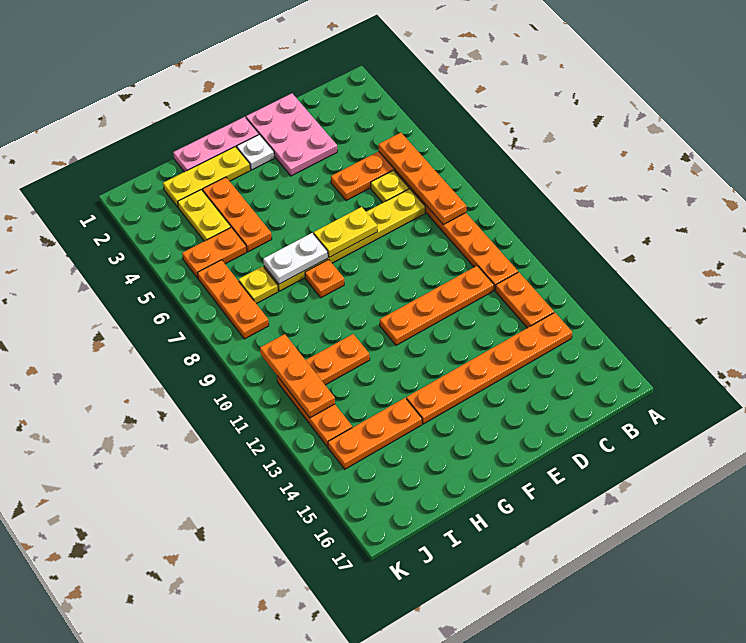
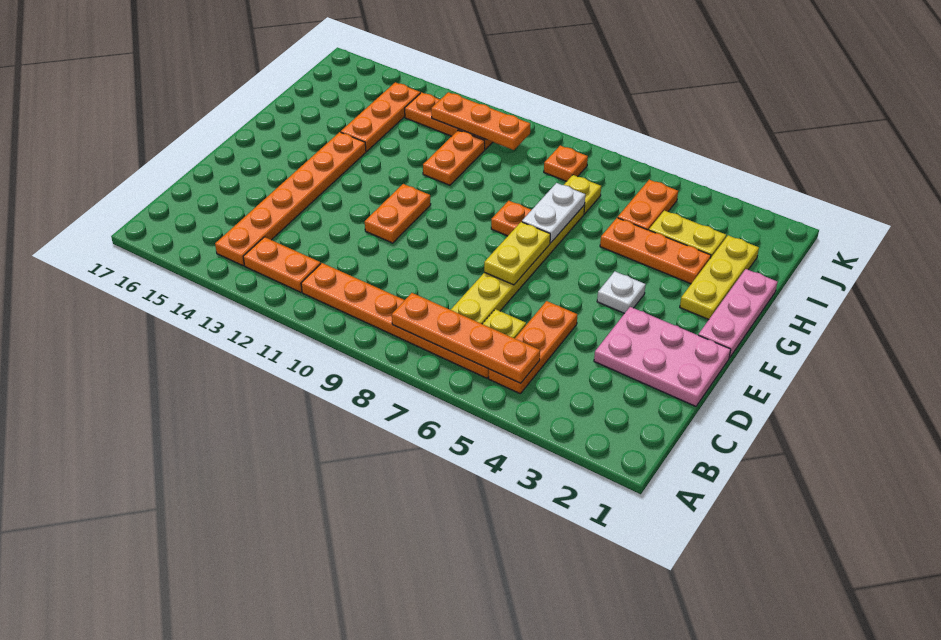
orange plate C11:F11 level 1 -> orange plate E11:F11 level 1
white plate F2 level 1 -> white plate F4 level 1
orange plate J6:J8 level 1 -> orange plate J8 level 1

